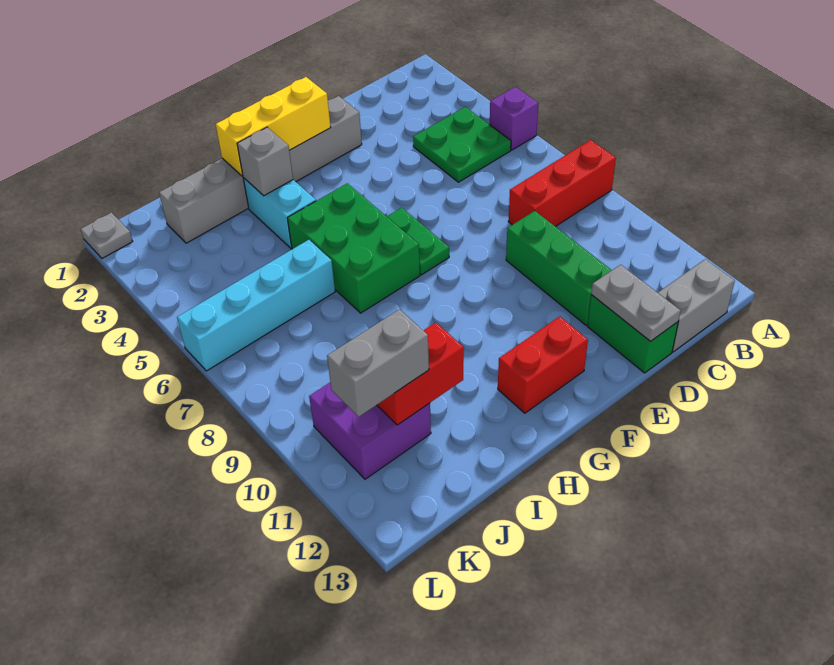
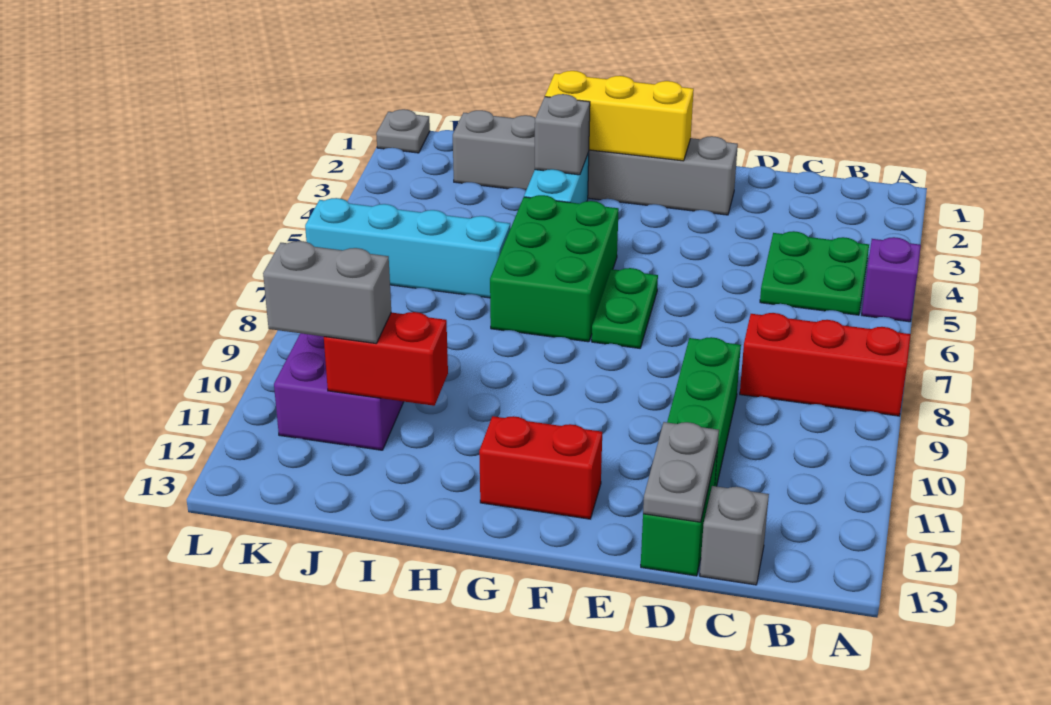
grey brick B13:C13 level 1 -> grey brick C13 level 1

